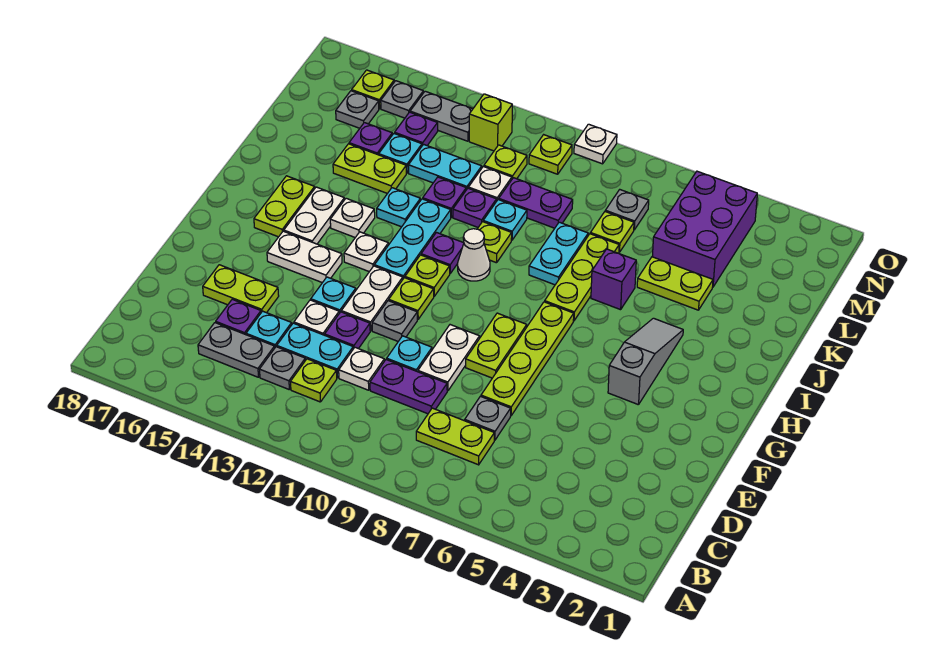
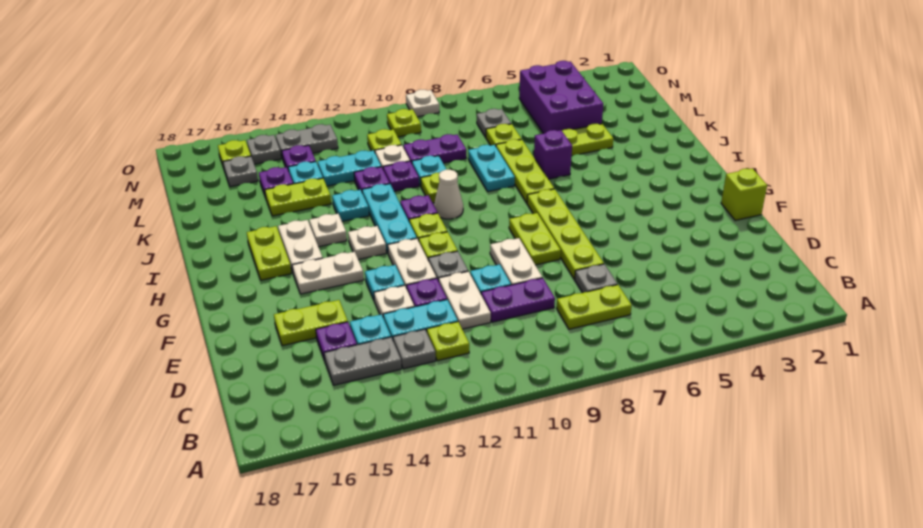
white plate D11 level 1 -> white plate D11:E11 level 1
grey slope G4:I4 level 1 top G -> none
lime brick N12 level 1 -> lime brick F1 level 1

